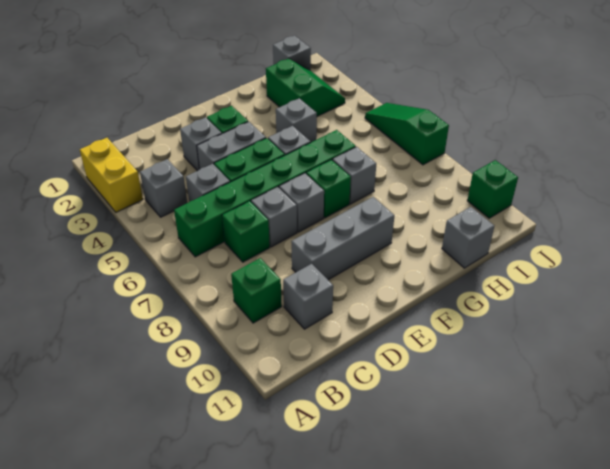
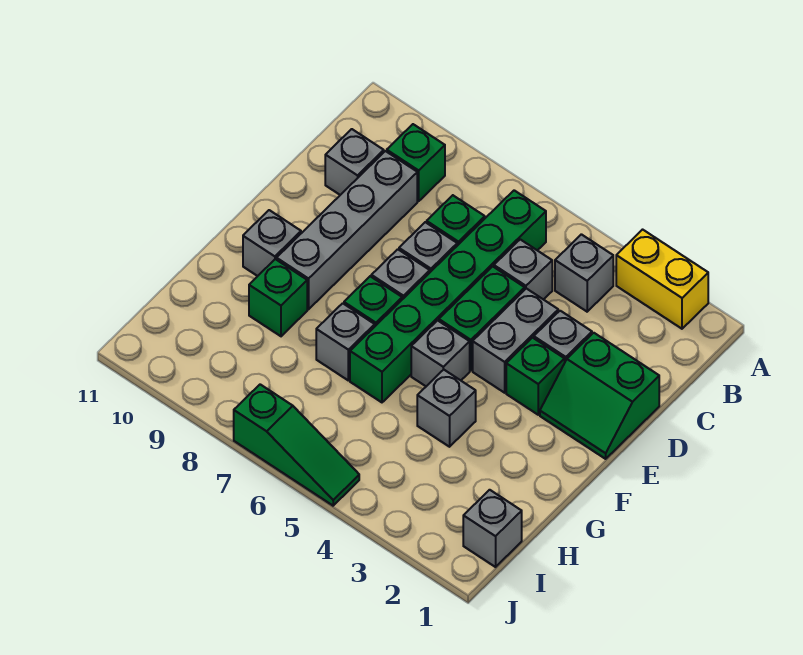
grey brick D9:F9 level 1 -> grey brick C9:F9 level 1
green slope H2:I3 level 1 top H -> green slope D1:E2 level 1 top D
grey brick H11 level 1 -> grey brick F10 level 1
green brick J10 level 1 -> green brick G9 level 1

